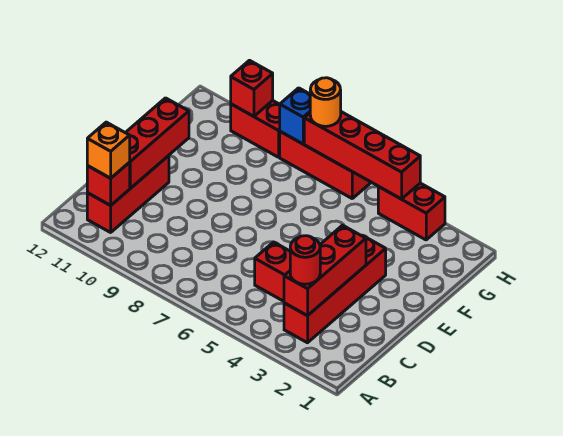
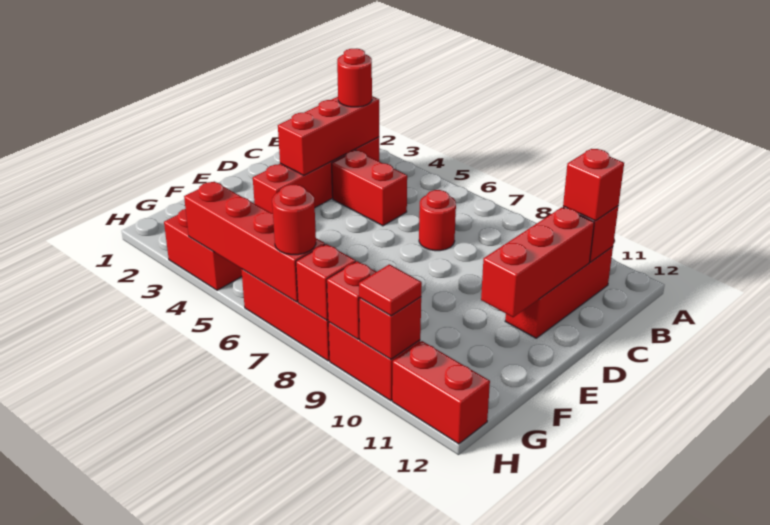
orange brick B11 level 3 -> red brick B11 level 3
none -> red round brick C7 level 1
orange round brick H7 level 3 -> red round brick H7 level 3
blue brick H8 level 2 -> red brick H8 level 2
none -> red brick H9 level 2
none -> red tile H10 level 3
none -> red brick H11:H12 level 1

